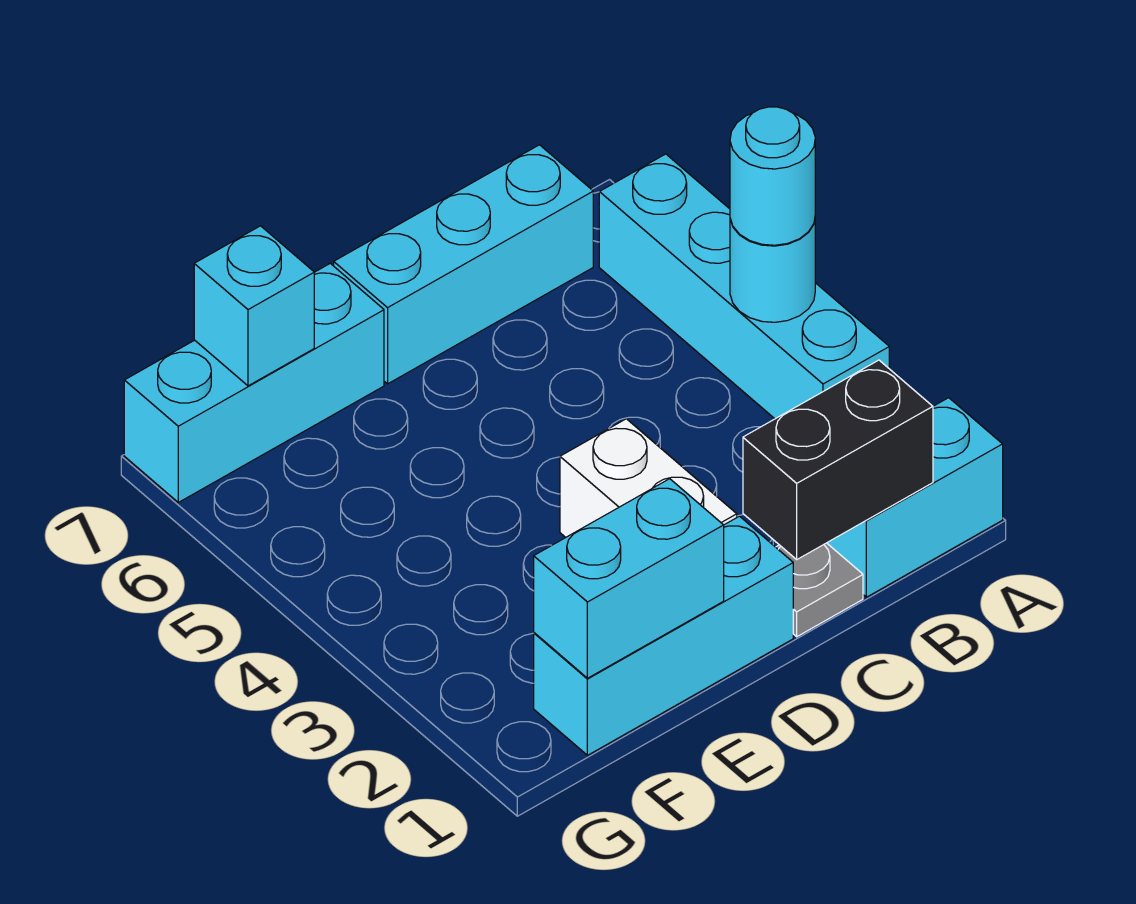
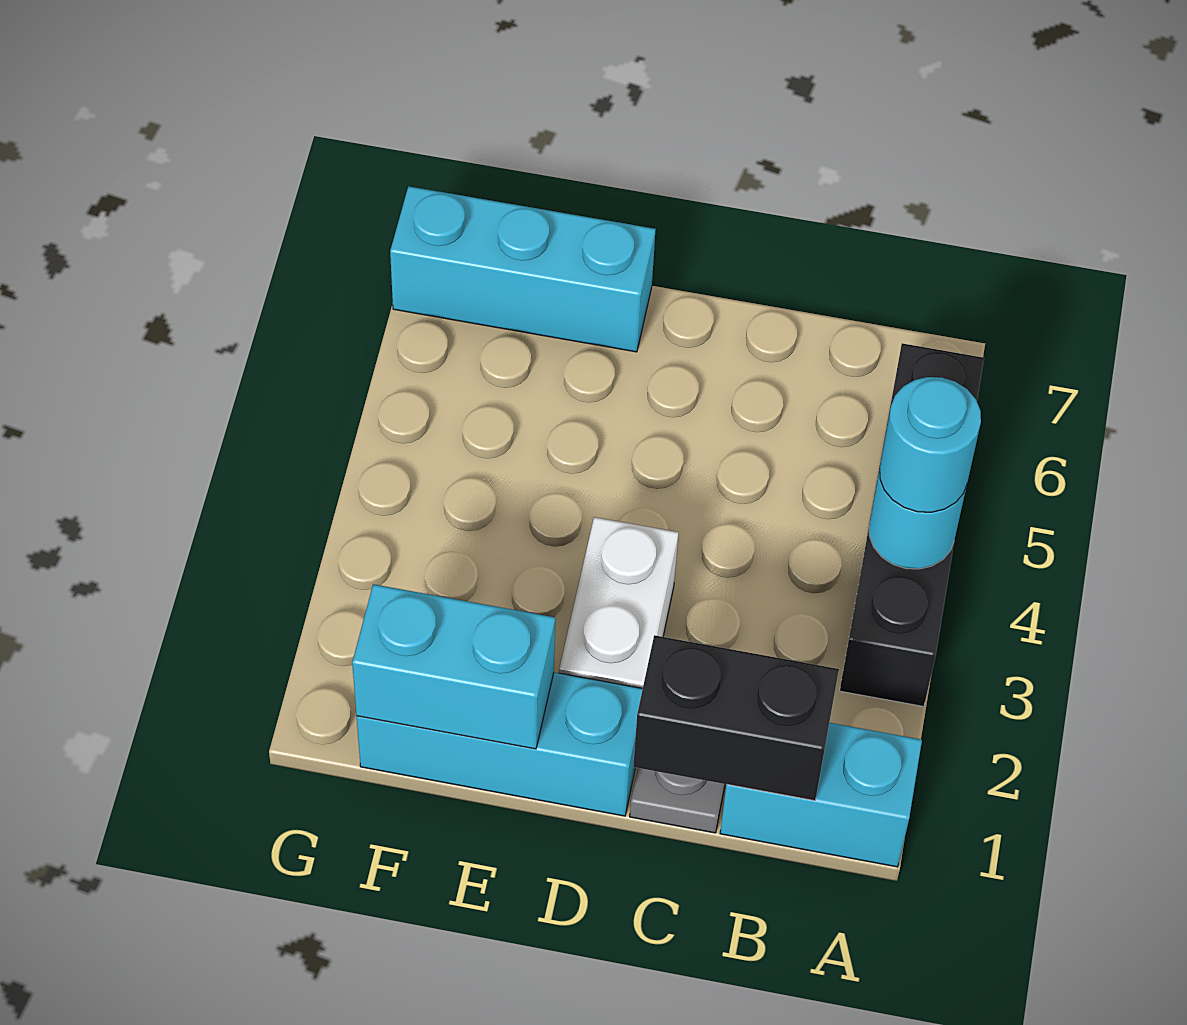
cyan brick A3:A6 level 1 -> black brick A3:A6 level 1
cyan brick B7:D7 level 1 -> none
cyan brick F7 level 2 -> none

